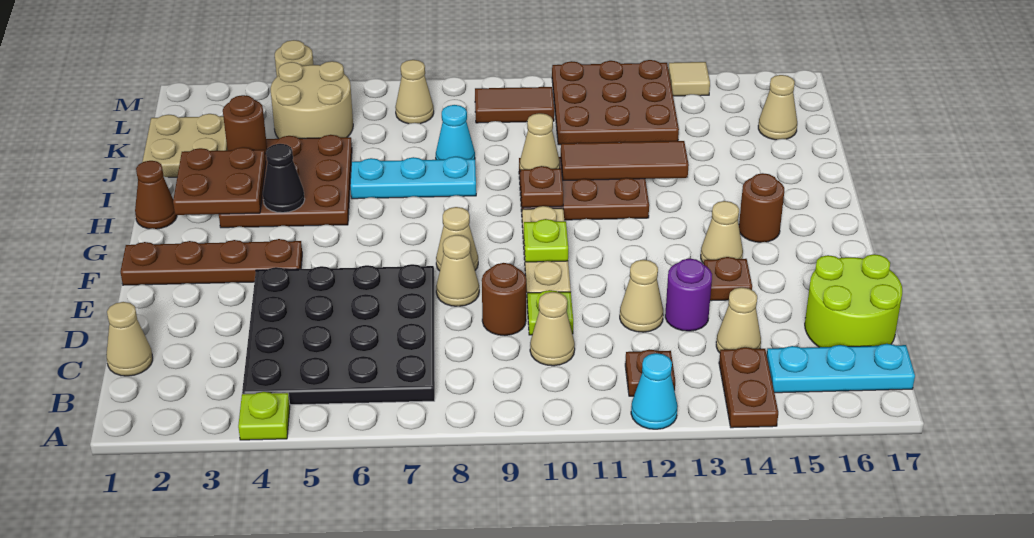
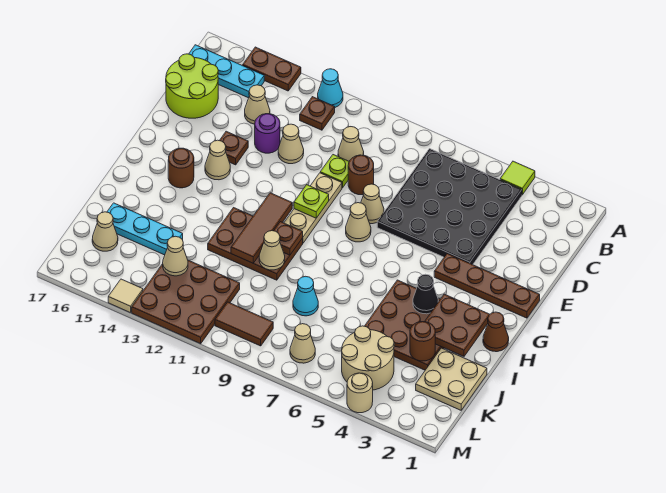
lime plate A4 level 1 -> lime tile A4 level 1
brown plate A14:B14 level 1 -> brown plate A14:A15 level 1
tan cone C1 level 1 -> tan cone K13 level 2
cyan plate I6:I8 level 1 -> cyan plate J14:J16 level 1
brown tile I11:I13 level 2 -> brown tile G11:I11 level 2

